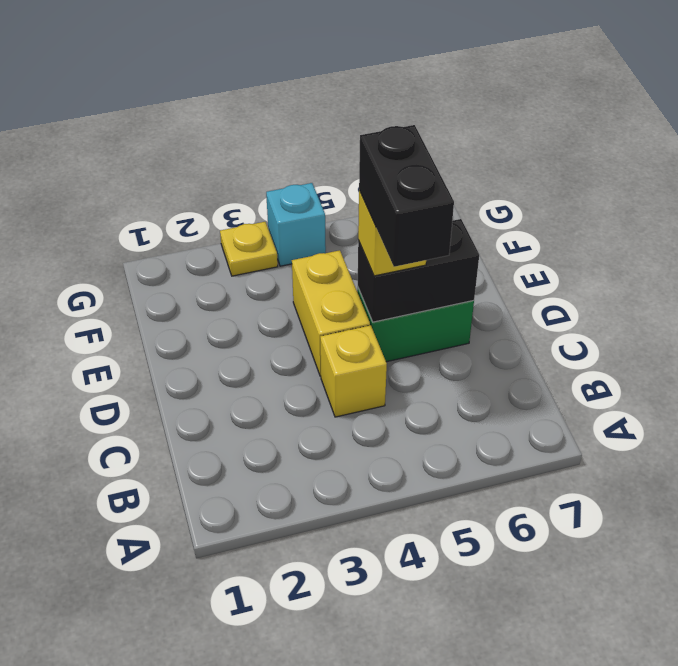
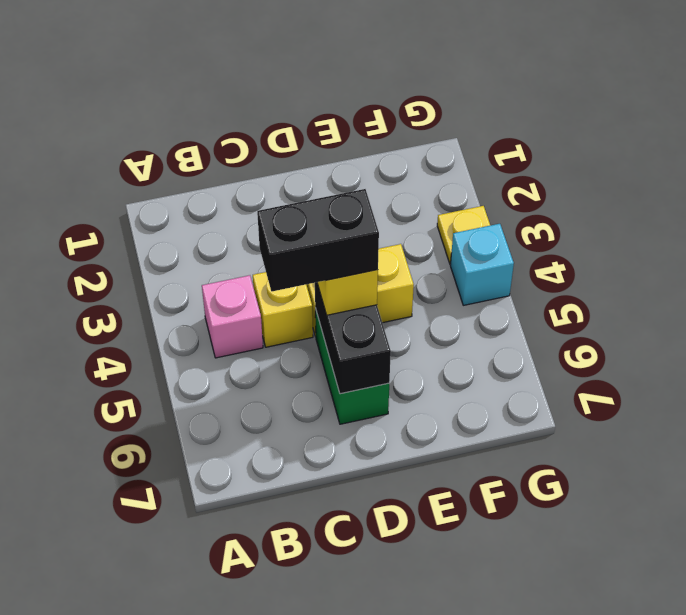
none -> pink brick B4 level 1

